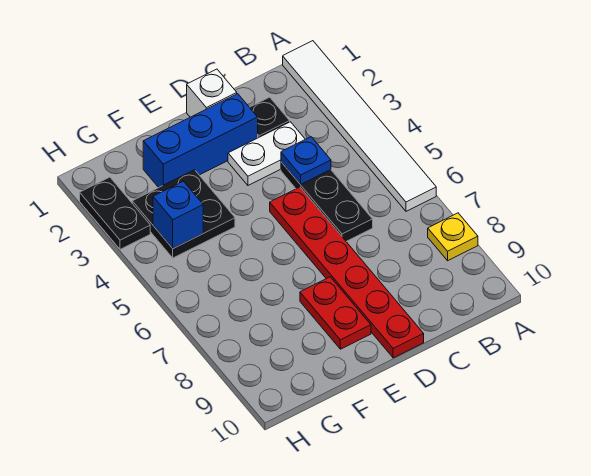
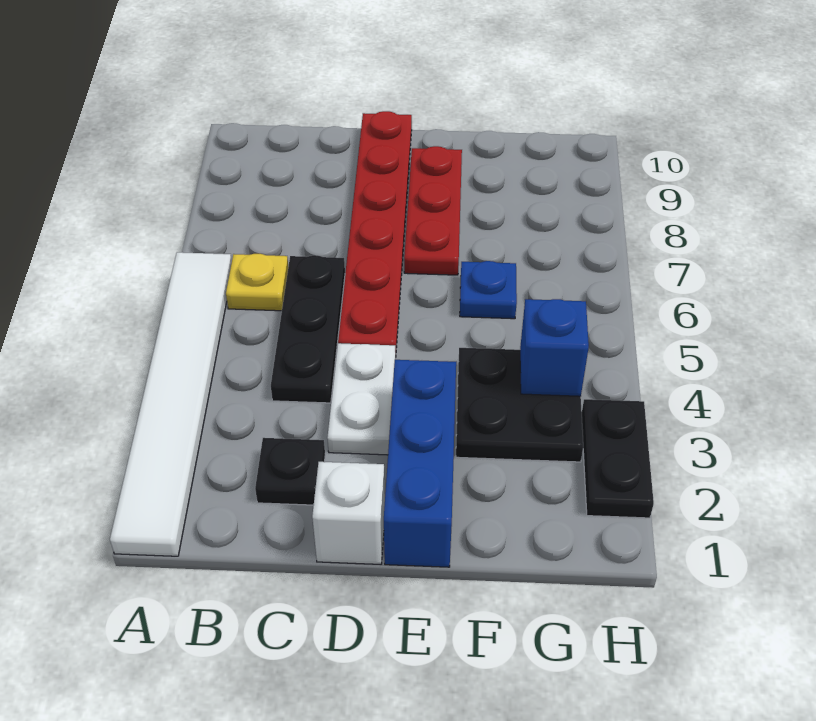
yellow plate A8 level 1 -> yellow plate B6 level 1
white plate C3:D3 level 1 -> white plate D3:D4 level 1
blue plate C4 level 2 -> blue plate F6 level 1
blue brick D2:F2 level 1 -> blue brick E1:E3 level 1
red plate E8:E9 level 1 -> red plate E7:E9 level 1

